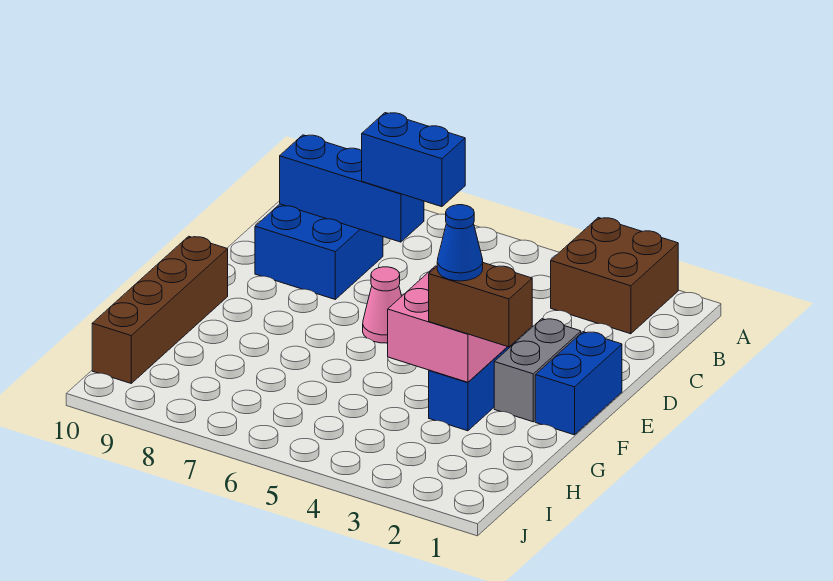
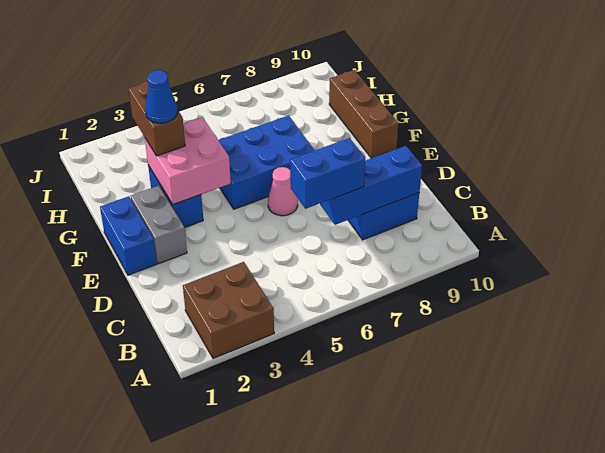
none -> blue brick F5:G7 level 1
brown brick F10:I10 level 1 -> brown brick F10:H10 level 1
brown brick G2:G3 level 3 -> brown brick G3:H3 level 3

